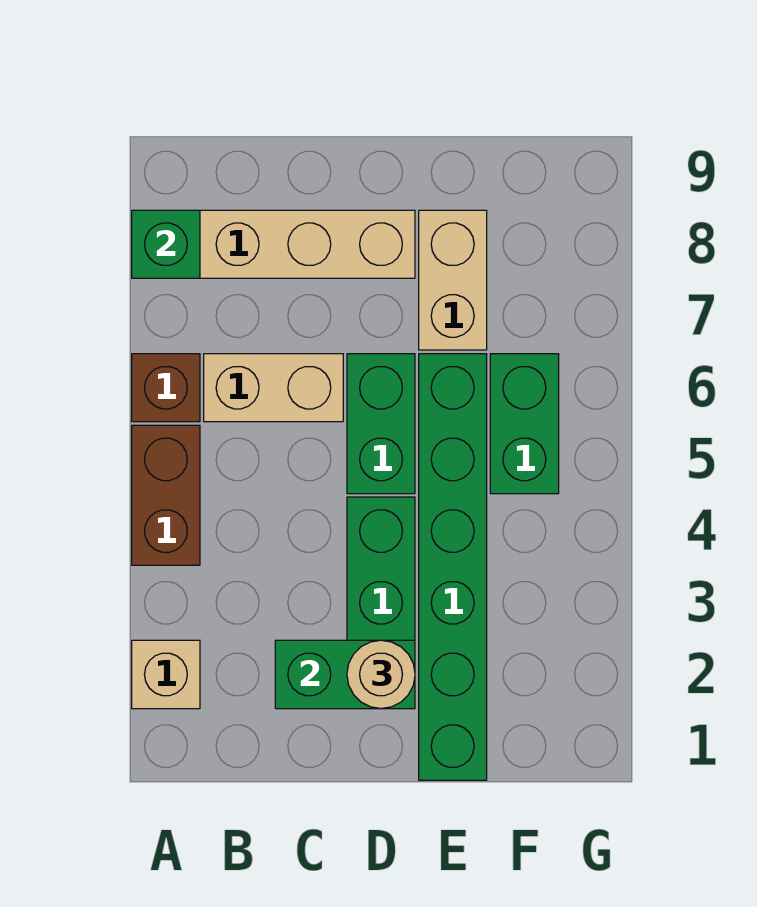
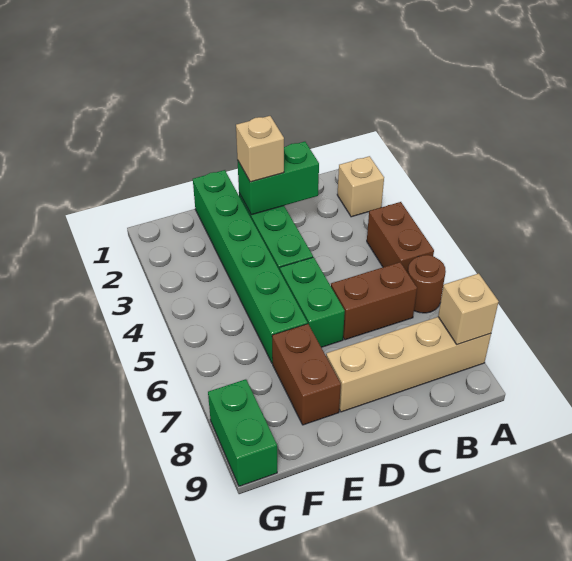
brown brick A6 level 1 -> brown round brick A6 level 1
green brick A8 level 2 -> tan brick A8 level 2
tan brick B6:C6 level 1 -> brown brick B6:C6 level 1
tan round brick D2 level 3 -> tan brick D2 level 3
tan brick E7:E8 level 1 -> brown brick E7:E8 level 1
green brick F5:F6 level 1 -> green brick G8:G9 level 1

